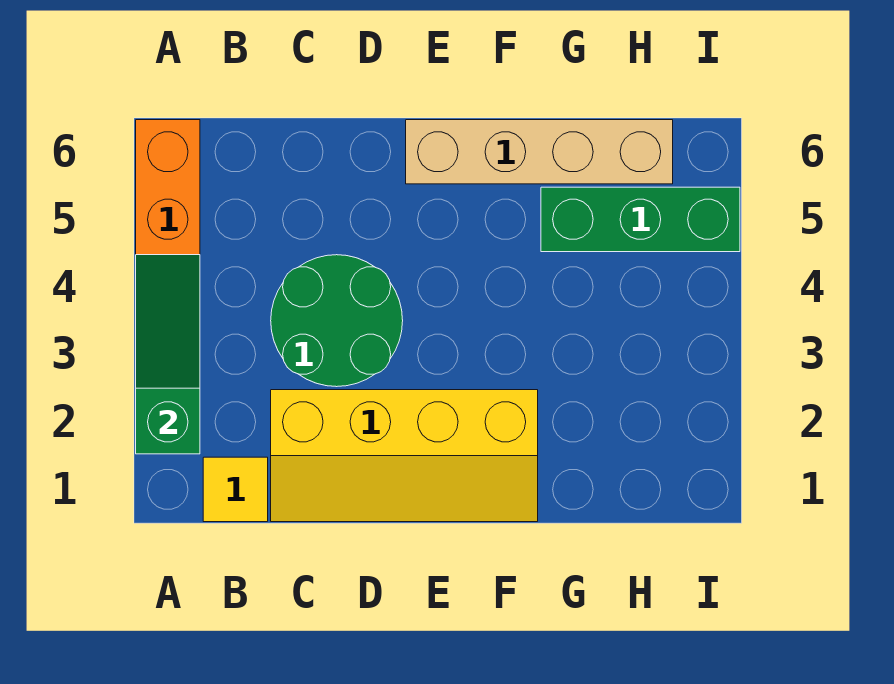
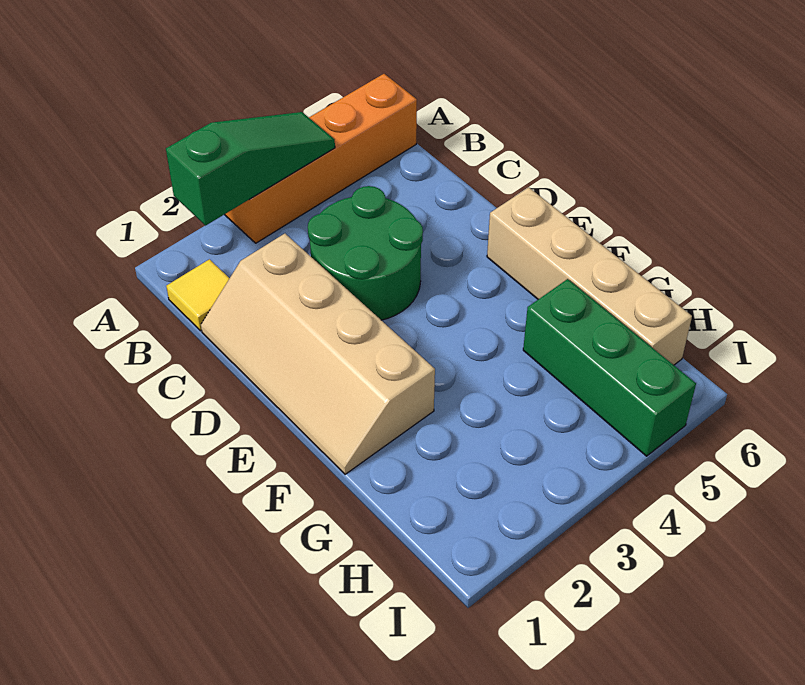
yellow slope C1:F2 level 1 top 2 -> tan slope C1:F2 level 1 top 2

